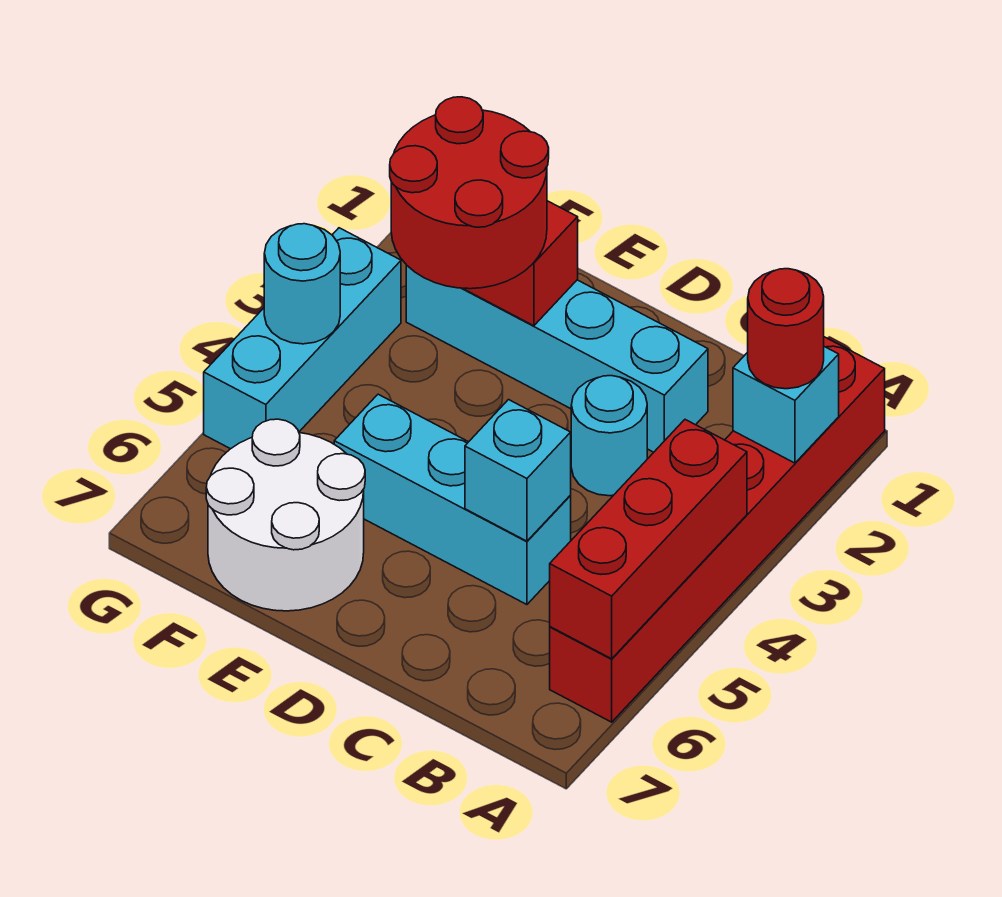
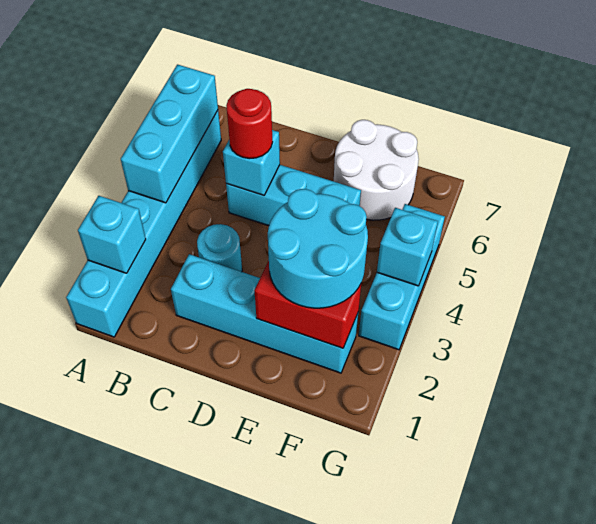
red brick A1:A6 level 1 -> cyan brick A1:A6 level 1
red round brick A2 level 3 -> red round brick C5 level 3
red brick A4:A6 level 2 -> cyan brick A4:A6 level 2
red round brick E2:F3 level 3 -> cyan round brick E2:F3 level 3
cyan round brick G4 level 2 -> cyan brick G4 level 2

